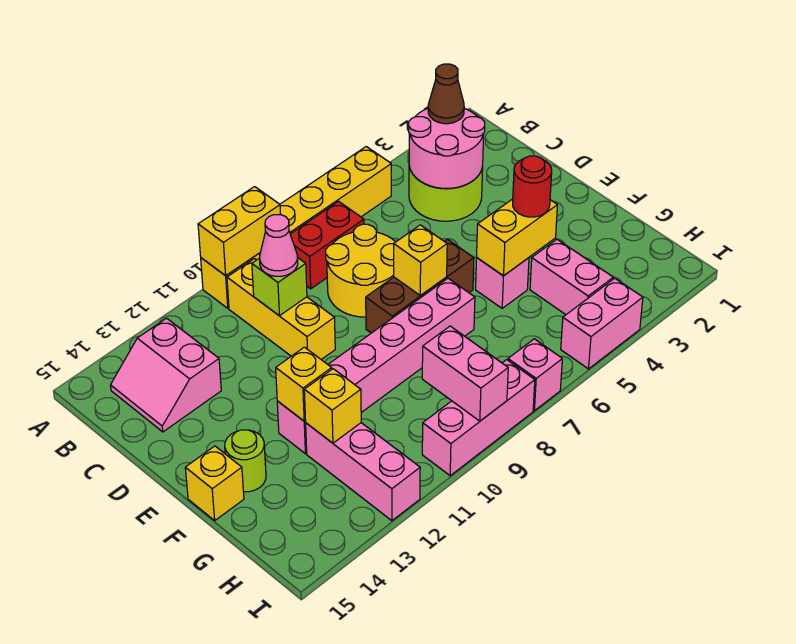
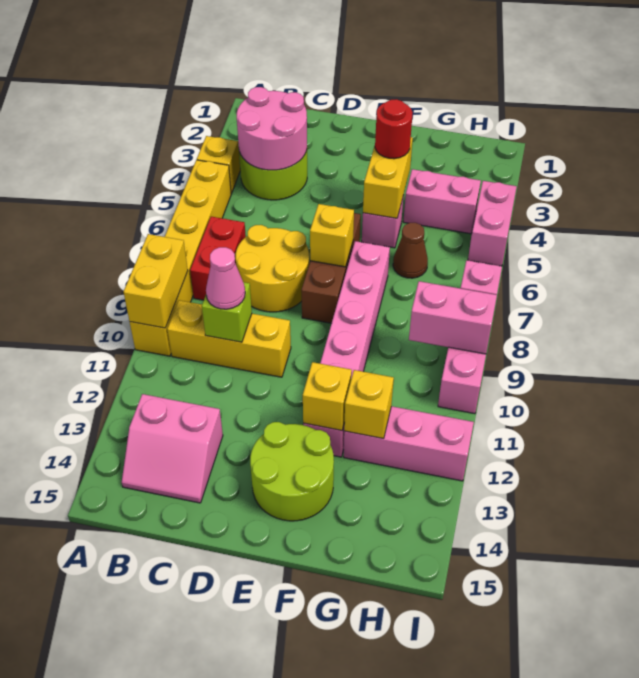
brown cone B3 level 3 -> brown cone G6 level 1
lime round brick F14 level 1 -> lime round brick E13:F14 level 1
yellow brick F15 level 1 -> yellow brick A4 level 1

